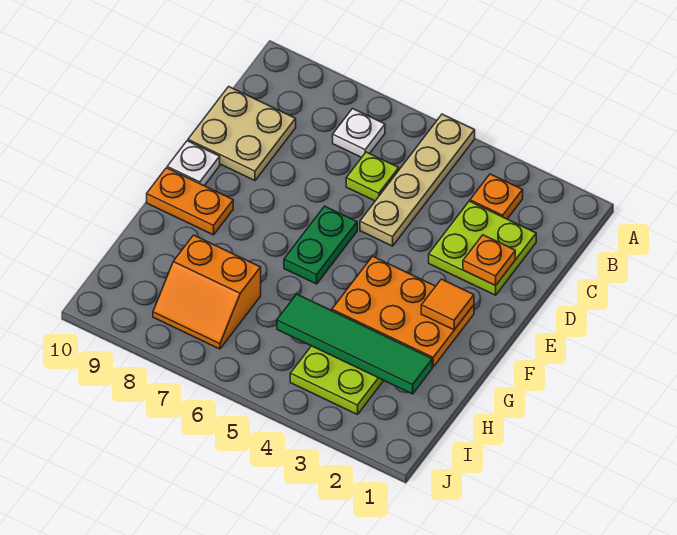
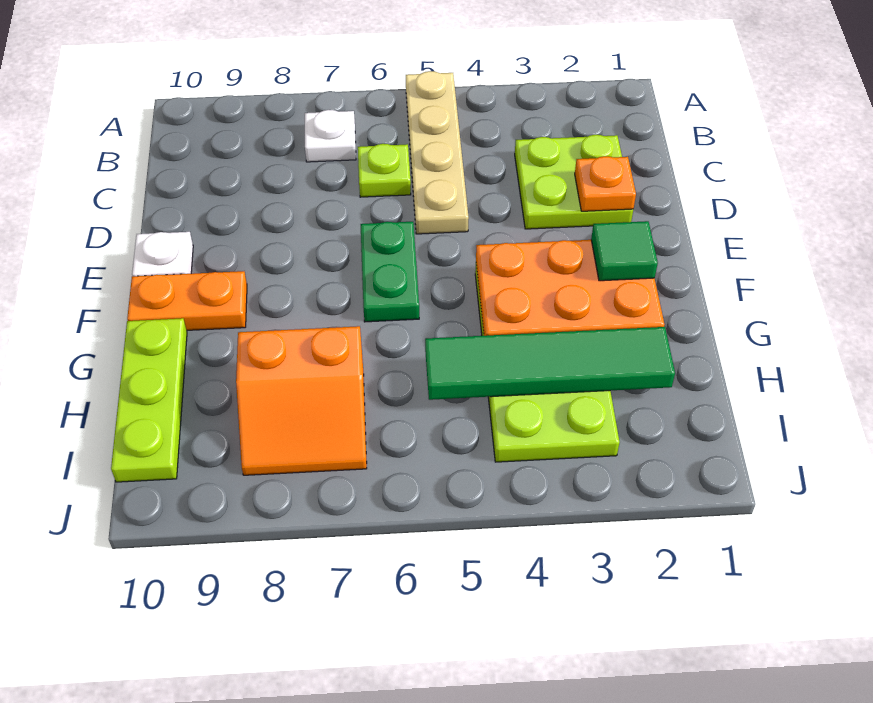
orange plate B3 level 1 -> none
tan plate C9:D10 level 1 -> none
orange tile F2 level 3 -> green tile F2 level 3
none -> lime plate G10:I10 level 1

